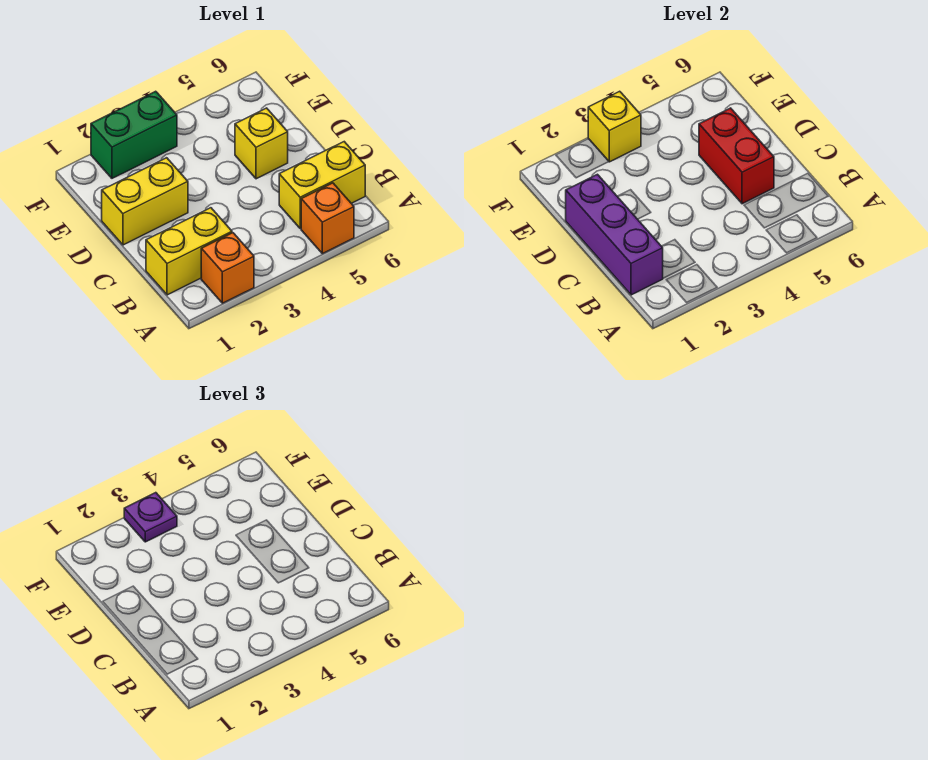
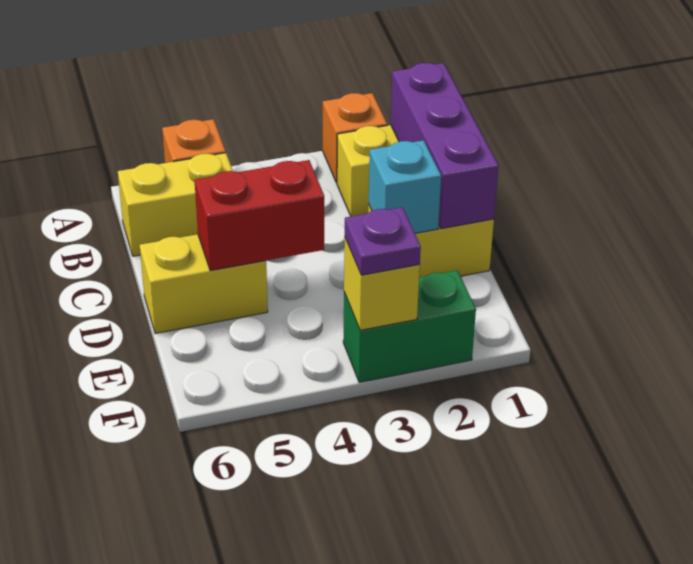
red brick C5:D5 level 2 -> red brick D4:D5 level 2
none -> cyan brick D2 level 2
yellow brick D5 level 1 -> yellow brick D5:D6 level 1

